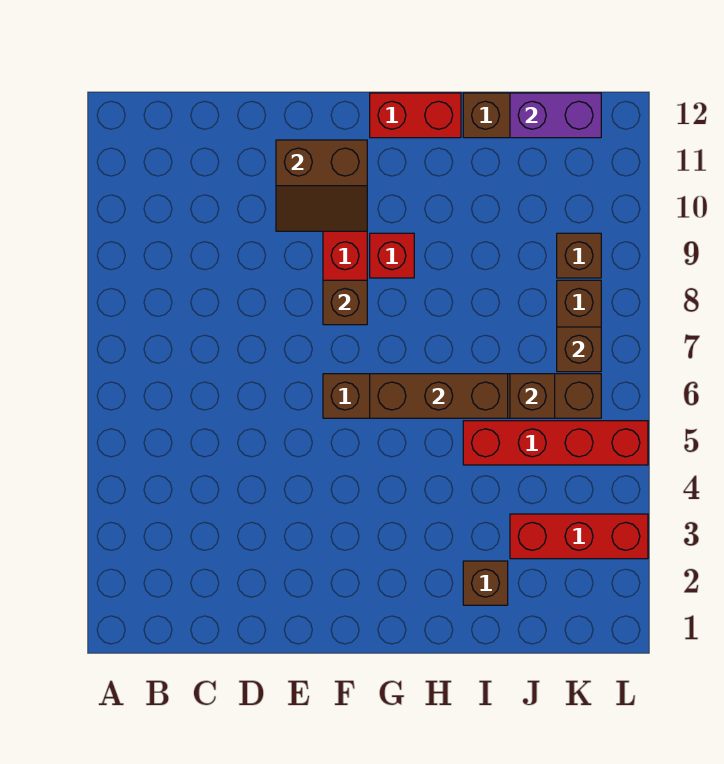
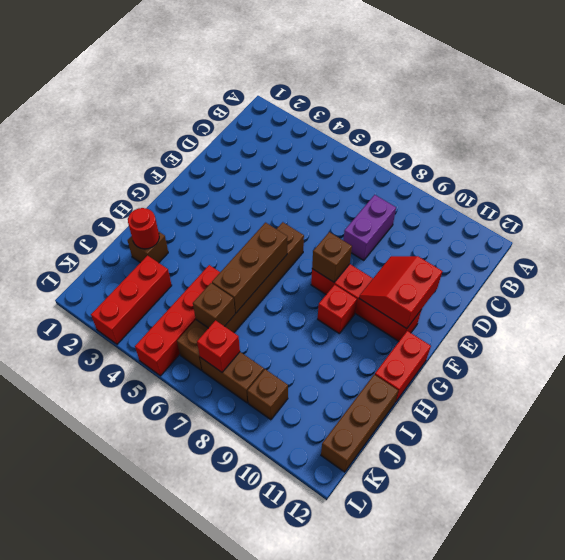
brown slope E10:F11 level 2 top 11 -> red slope E10:F11 level 2 top 11
none -> red round brick I2 level 2
purple brick J12:K12 level 2 -> purple brick C8:D8 level 1
brown brick K7 level 2 -> red brick K7 level 2

